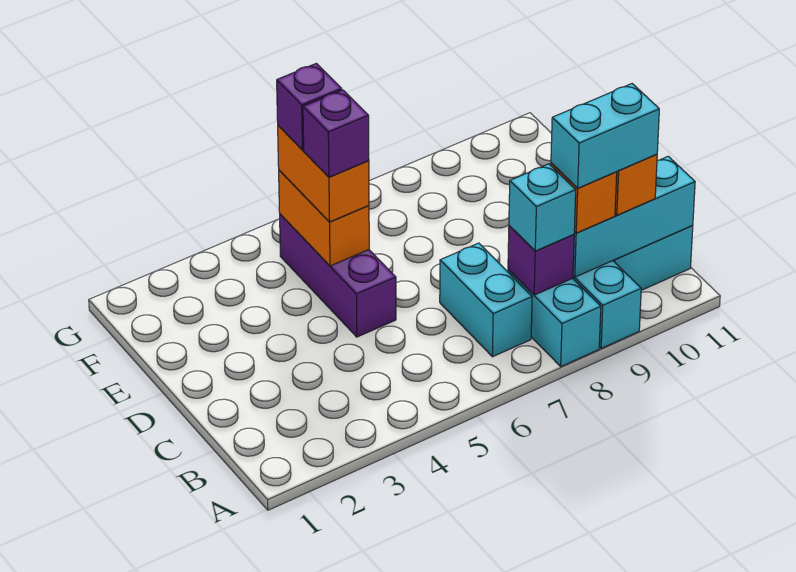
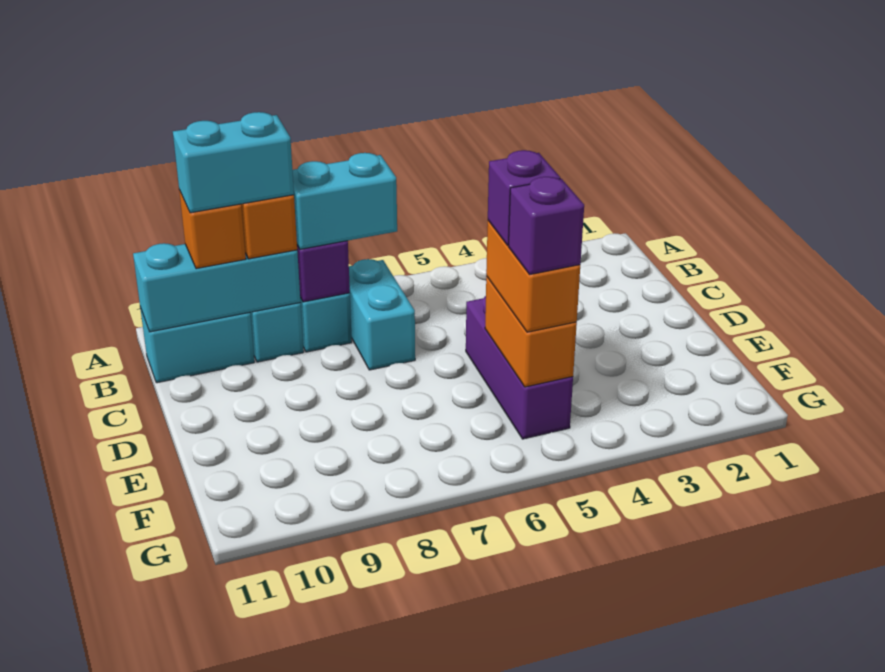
cyan brick B8 level 3 -> cyan brick B7:B8 level 3

